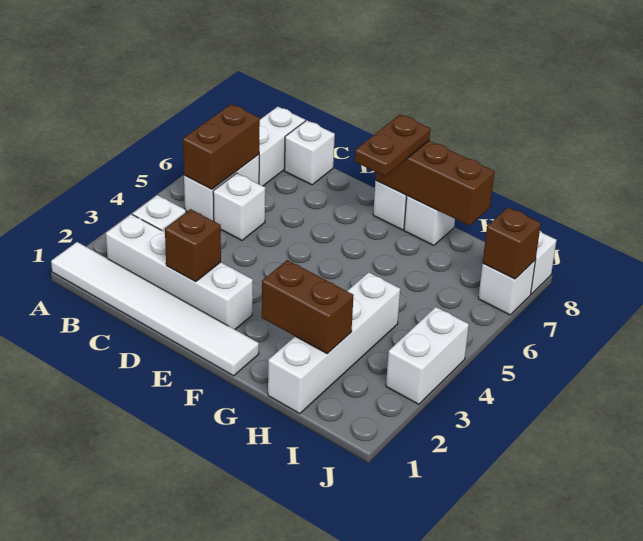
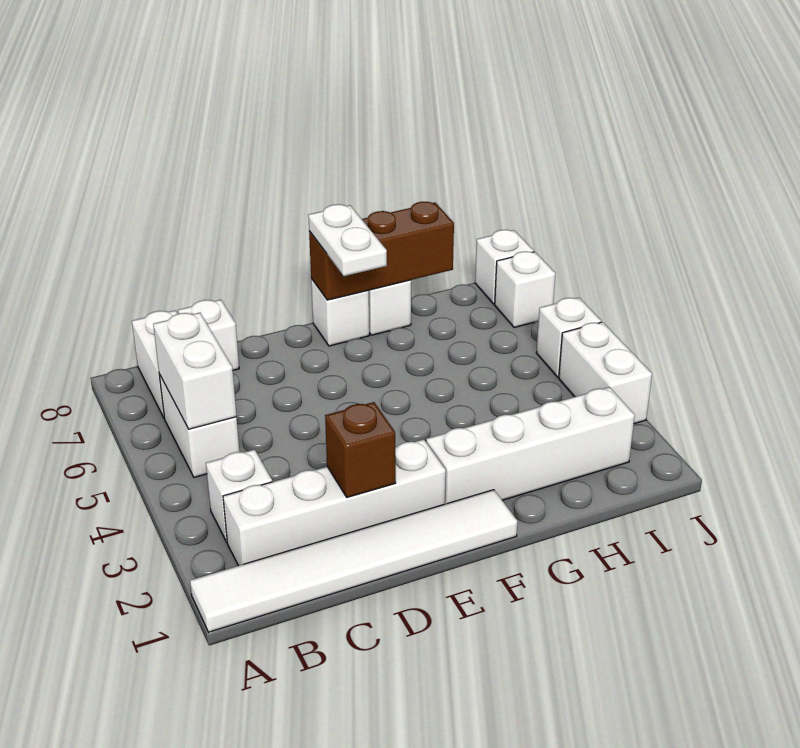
brown brick B5:B6 level 2 -> white brick B5:B6 level 2
white brick C5 level 1 -> white brick J5 level 1
brown plate F7:F8 level 3 -> white plate F7:F8 level 3
brown brick G2:H2 level 2 -> none
white brick H1:H4 level 1 -> white brick F2:I2 level 1
brown brick J7 level 2 -> none

